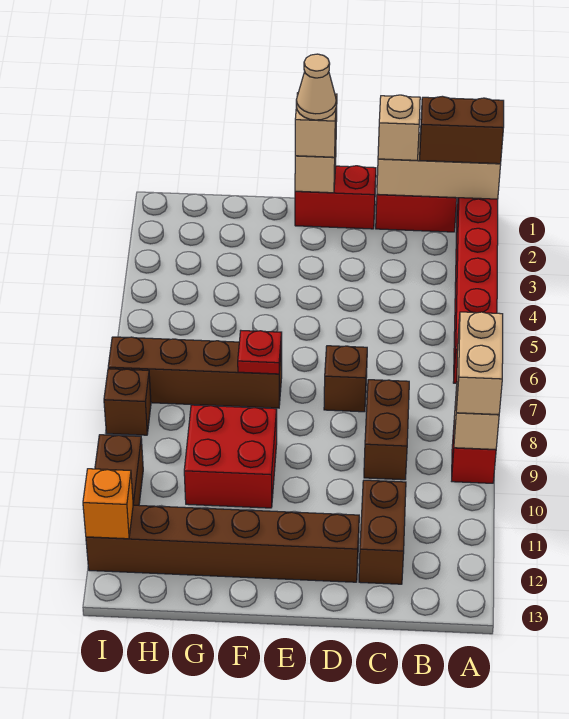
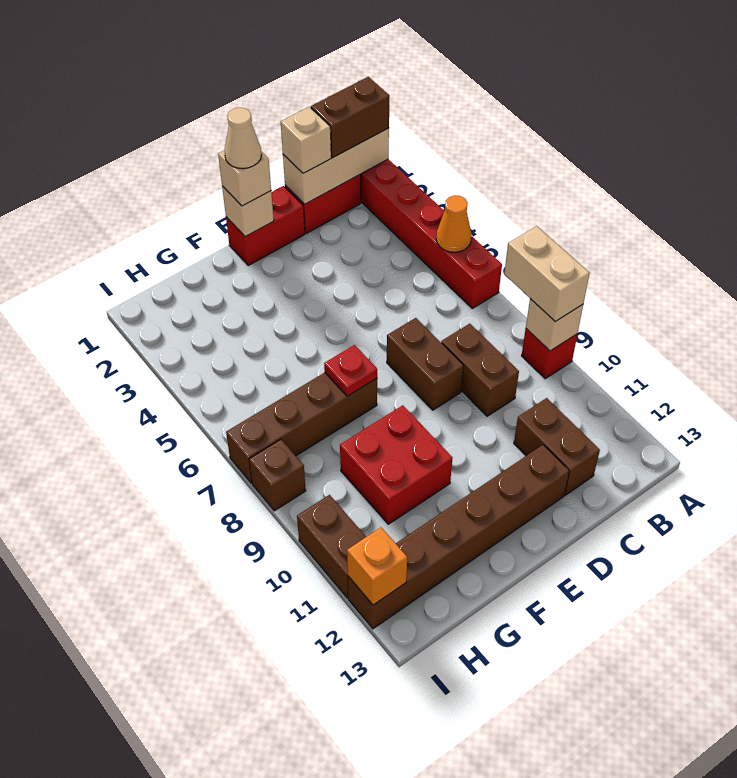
none -> orange cone A5 level 2
brown brick D7 level 1 -> brown brick D7:D8 level 1

